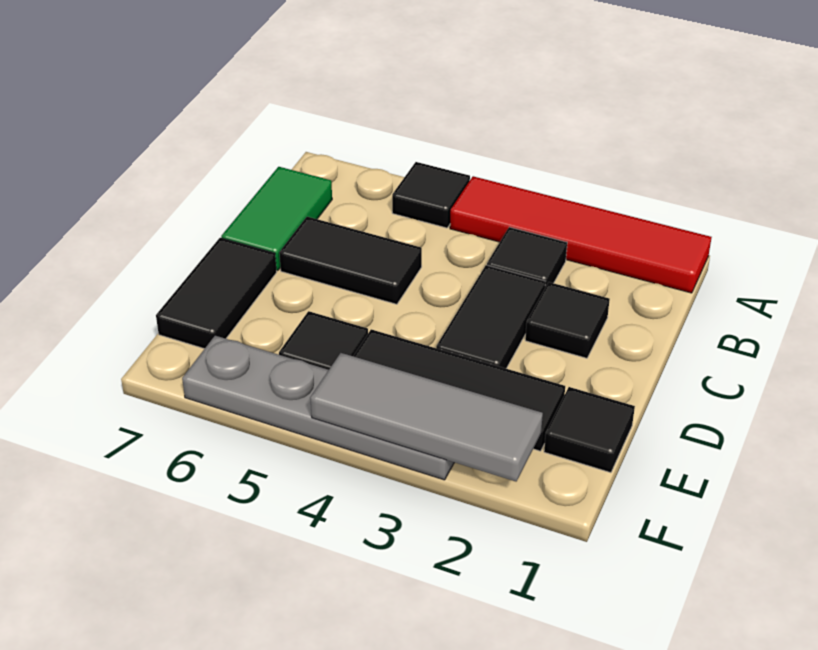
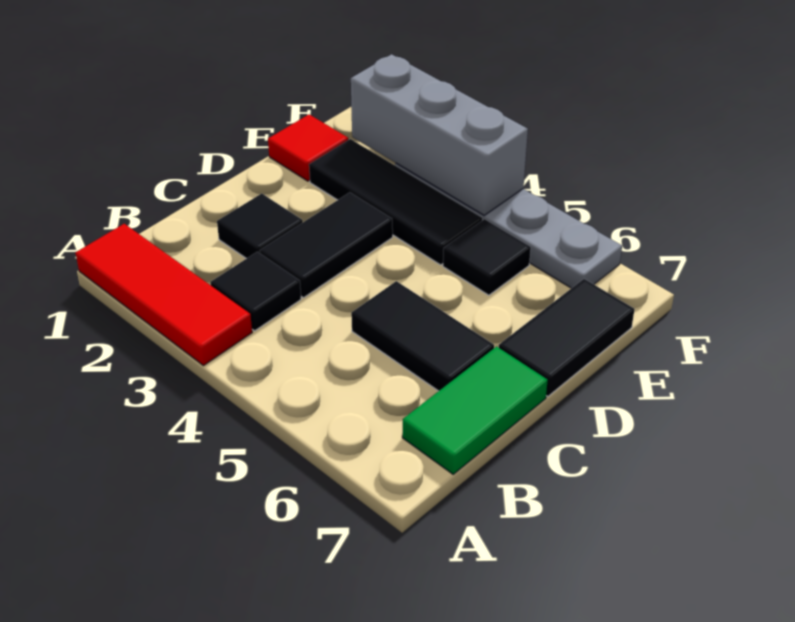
red tile A1:A4 level 1 -> red tile A1:A3 level 1
black tile A5 level 1 -> none
black tile E1 level 1 -> red tile E1 level 1
grey tile F2:F4 level 2 -> grey brick F2:F4 level 2

